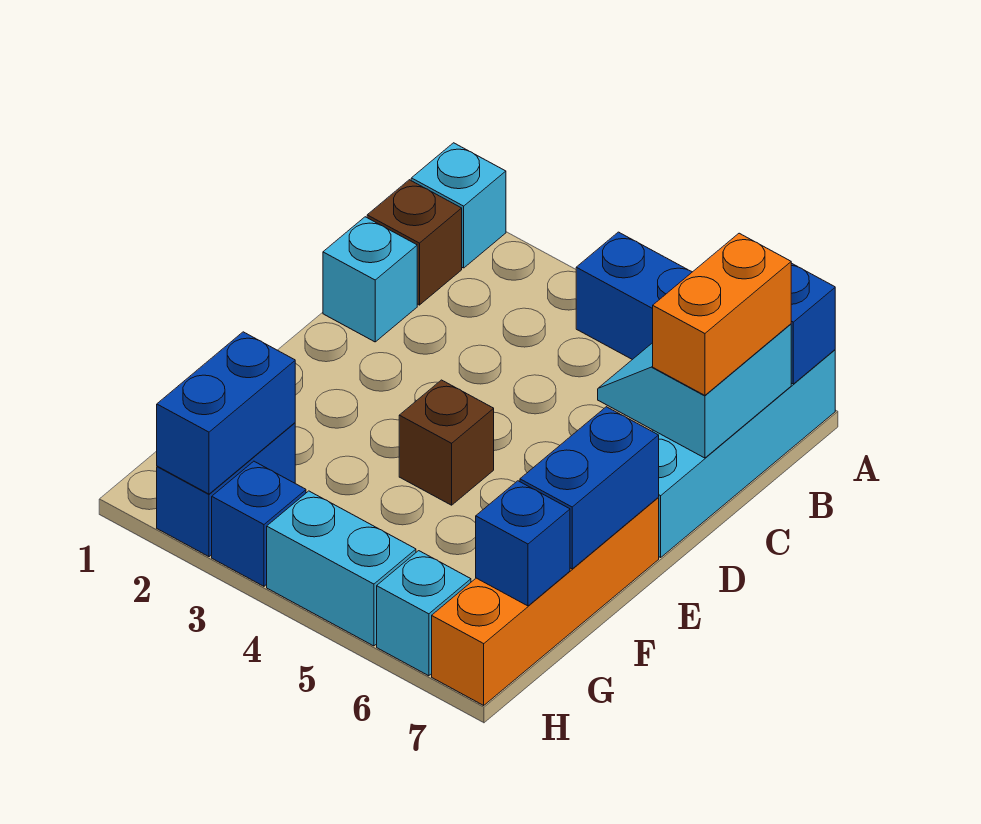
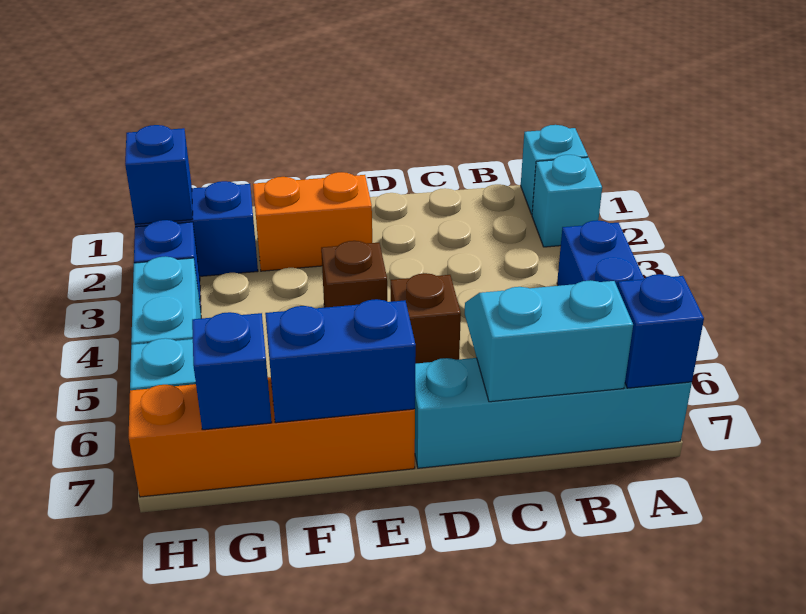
brown brick B1 level 1 -> brown brick D5 level 1
orange brick B7:C7 level 3 -> orange brick E2:F2 level 1
cyan brick C1 level 1 -> cyan brick A2 level 1
blue brick G2:H2 level 2 -> blue brick H2 level 2

